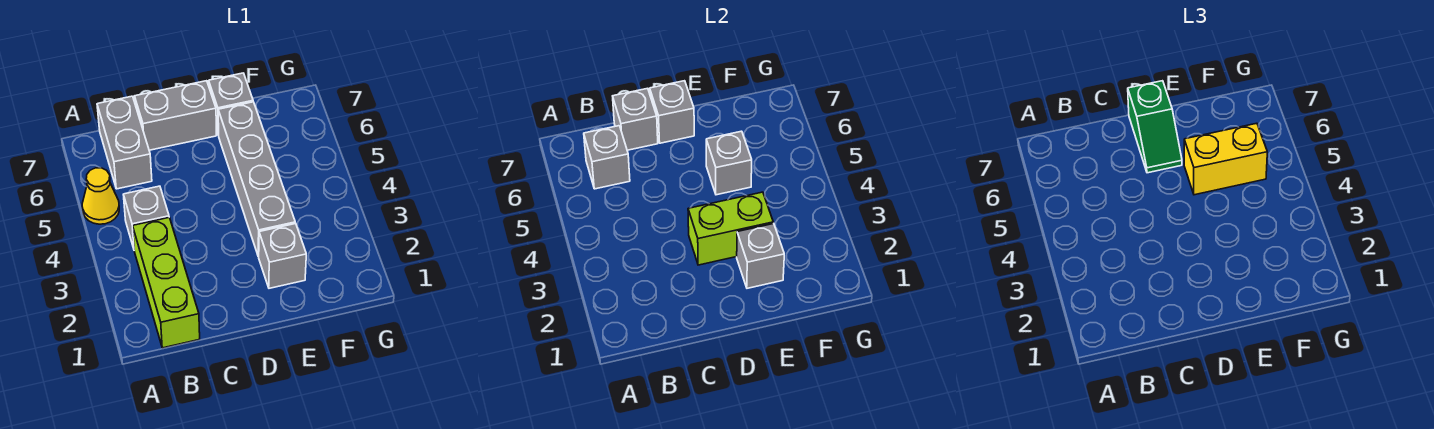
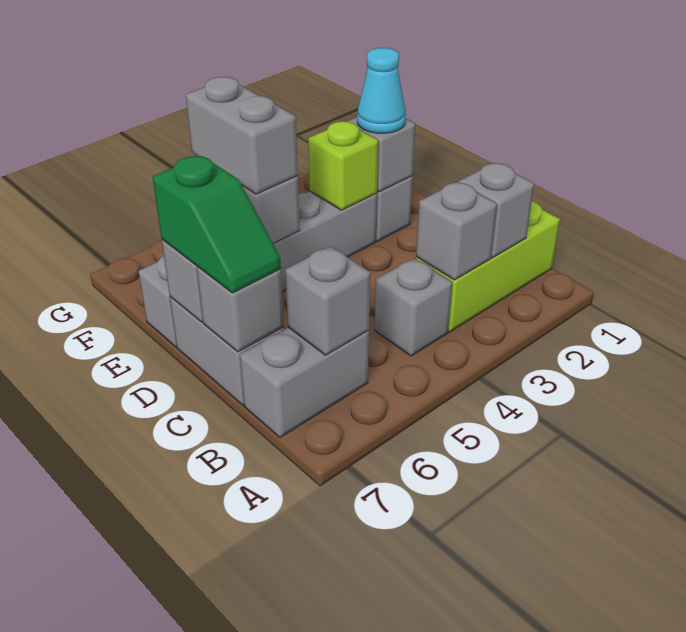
yellow cone A5 level 1 -> none
none -> grey brick B2 level 2
none -> grey brick B3 level 2
lime brick D3:E3 level 2 -> lime brick E3 level 2
green slope D6:D7 level 3 top 7 -> green slope C7:D7 level 3 top D
none -> cyan cone E2 level 3
yellow brick E5:F5 level 3 -> grey brick E5:F5 level 3

